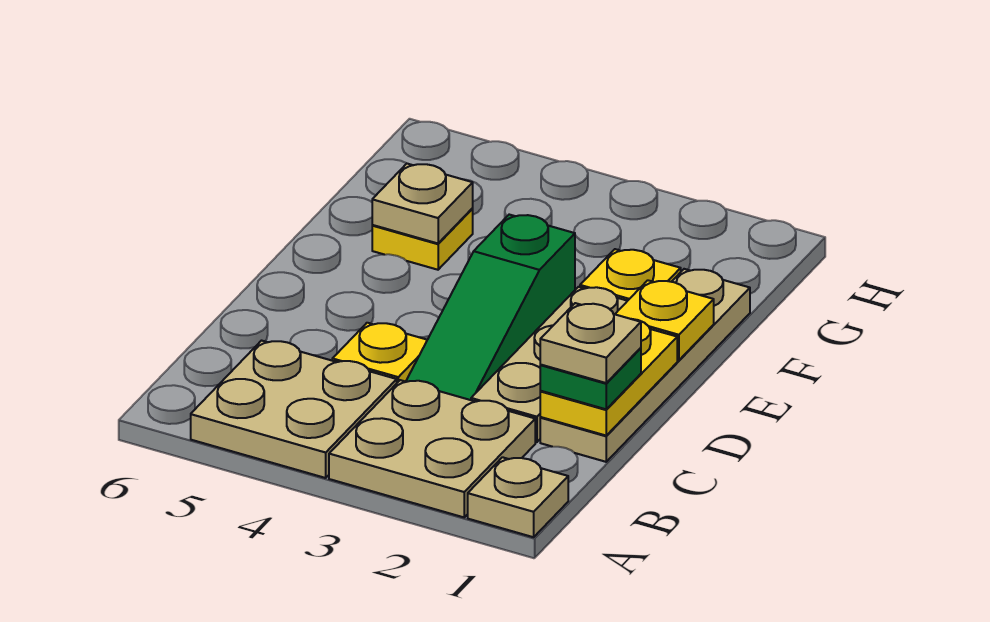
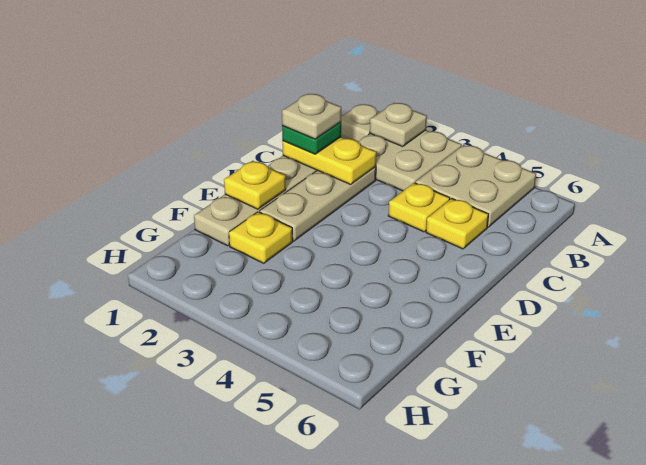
yellow plate C1:D1 level 2 -> yellow plate C1:C2 level 2
green slope C3:E3 level 1 top E -> none
yellow plate F5 level 1 -> yellow plate C5 level 1
tan plate F5 level 2 -> tan plate A2 level 2

